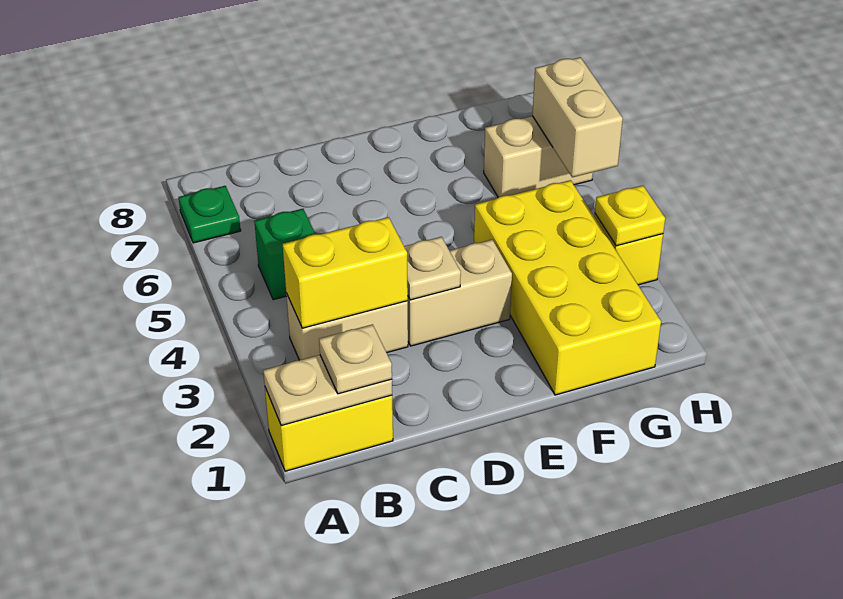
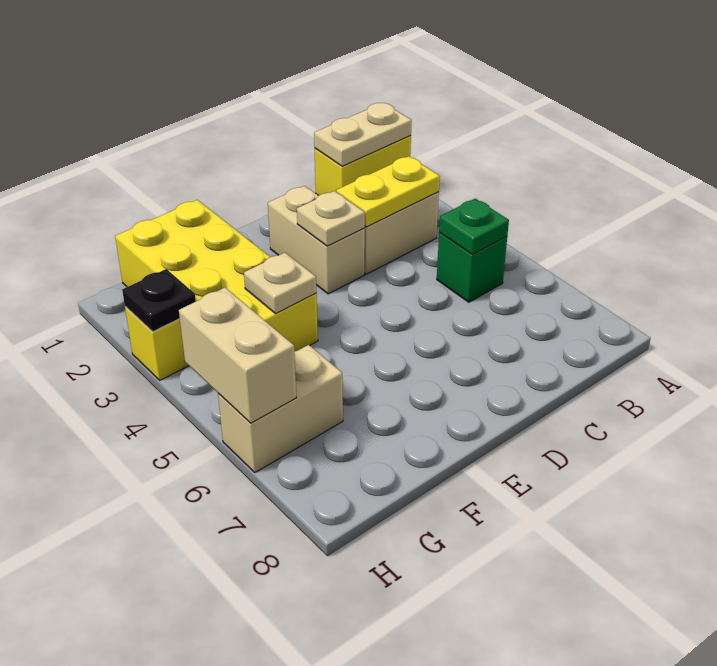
green plate A7 level 1 -> green plate B5 level 2
tan plate B1 level 3 -> tan plate F4 level 2
yellow brick B3:C3 level 2 -> yellow plate B3:C3 level 2
tan brick D3:E3 level 1 -> tan brick D2:D3 level 1
yellow plate H3 level 2 -> black plate H3 level 2

